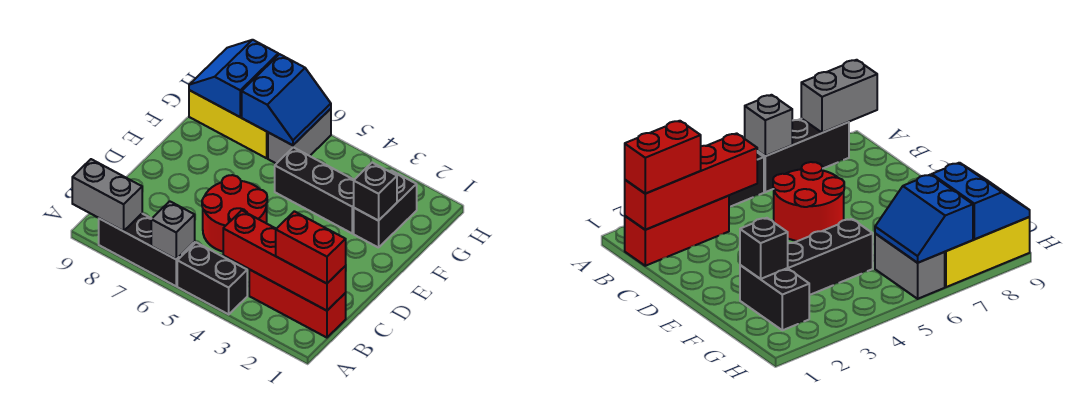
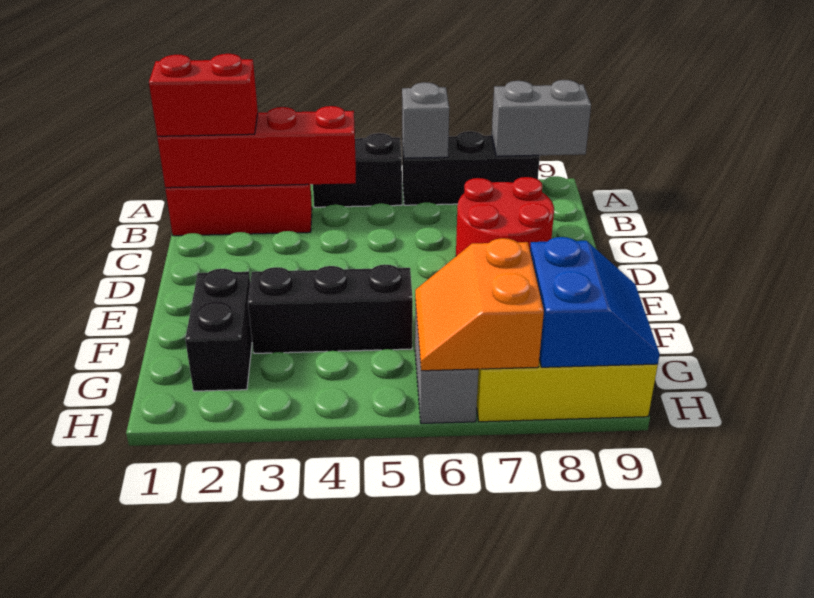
red round brick C5:D6 level 1 -> red round brick C7:D8 level 1
black brick F2 level 2 -> none
blue slope G6:H7 level 2 top 7 -> orange slope G6:H7 level 2 top 7

